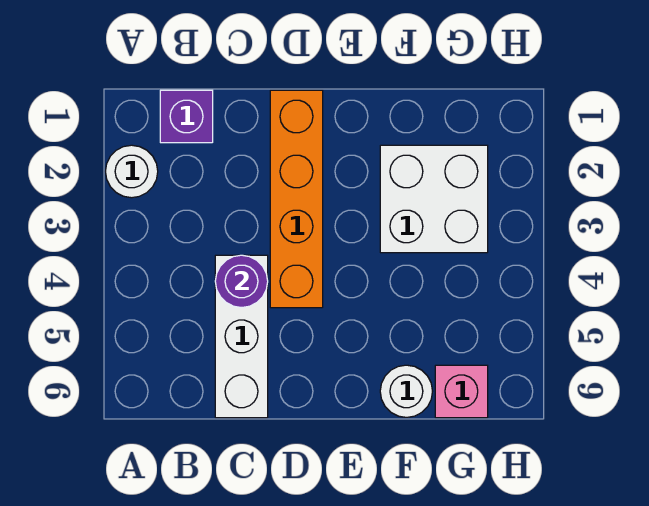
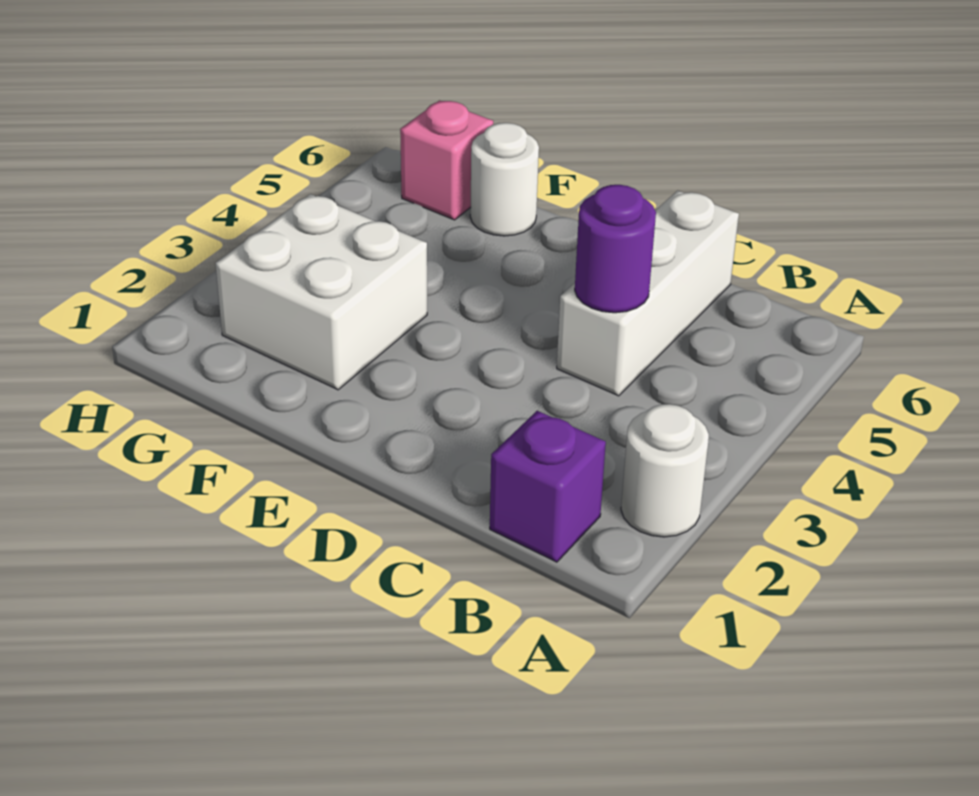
orange brick D1:D4 level 1 -> none

